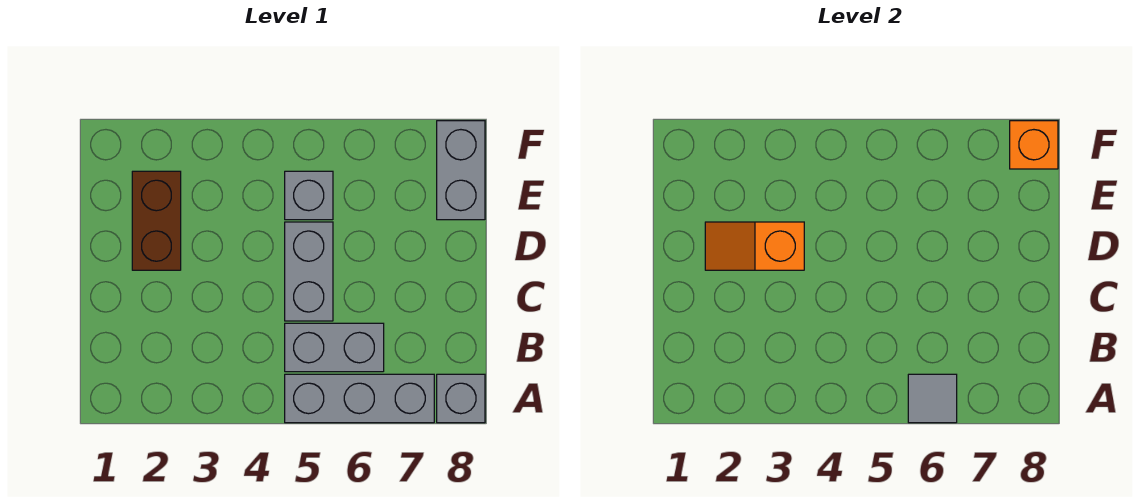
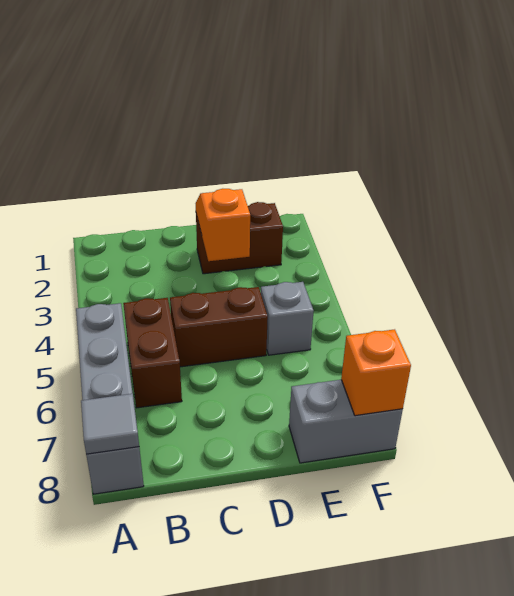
grey tile A6 level 2 -> grey tile A8 level 2
grey brick B5:B6 level 1 -> brown brick B5:B6 level 1
grey brick C5:D5 level 1 -> brown brick C5:D5 level 1

